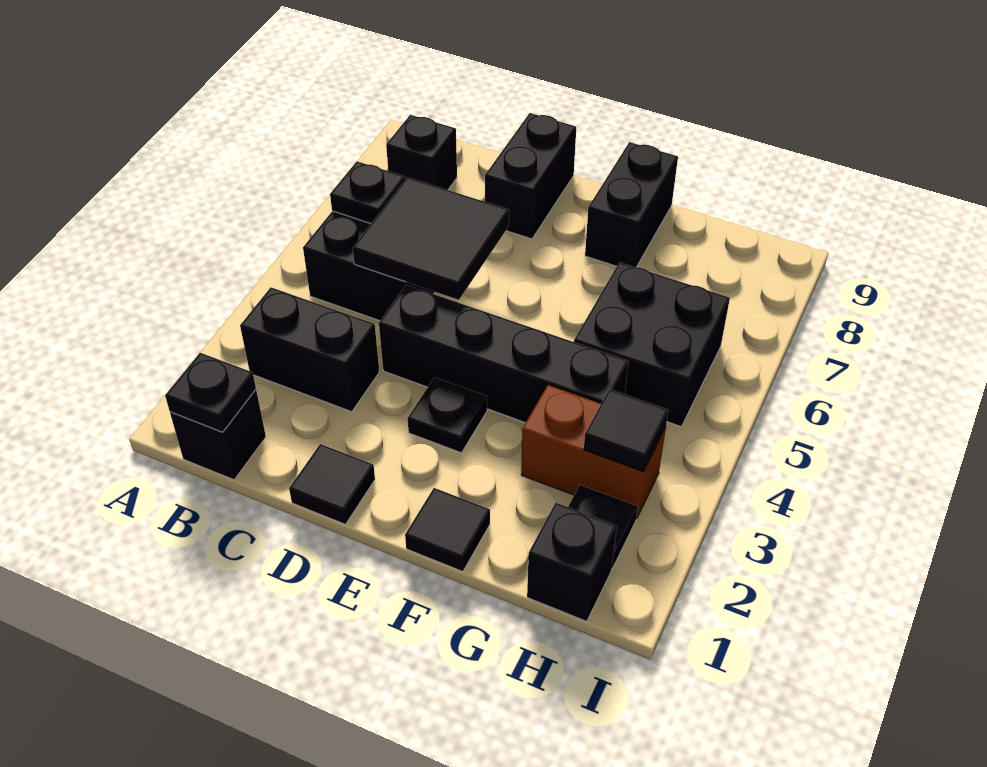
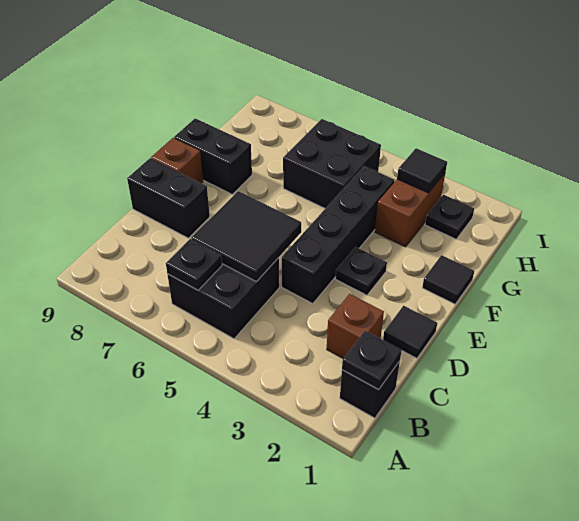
black brick B3:C3 level 1 -> none
black brick B8 level 1 -> none
none -> brown brick C2 level 1
none -> brown brick E9 level 1
black brick H1 level 1 -> none

